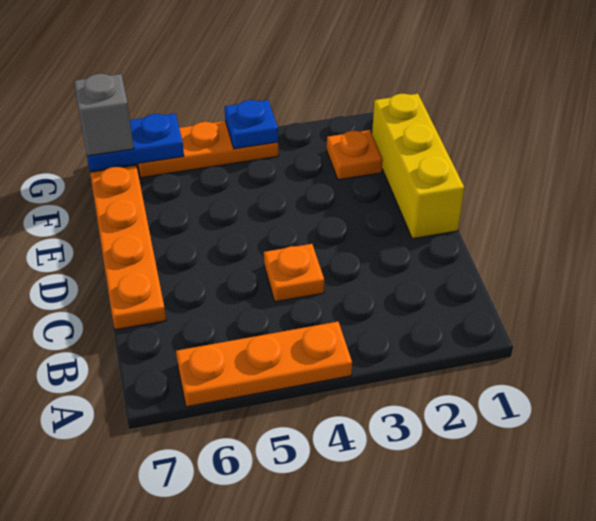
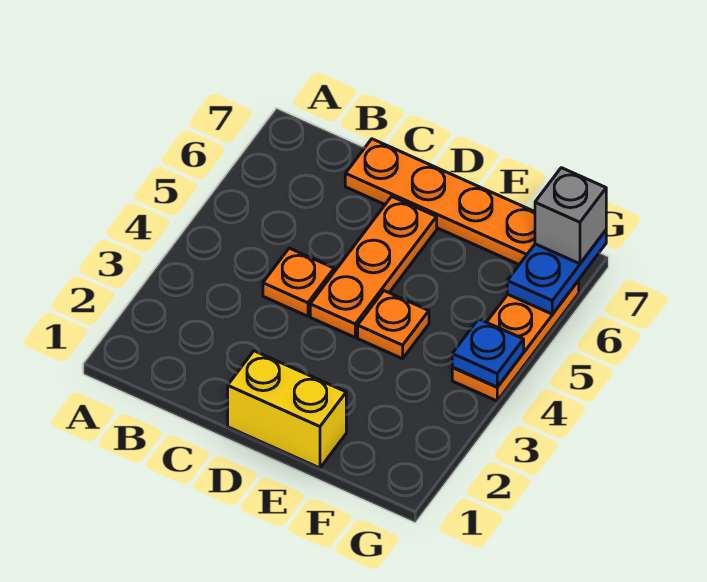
orange plate A4:A6 level 1 -> orange plate D4:D6 level 1
yellow brick D1:F1 level 1 -> yellow brick D1:E1 level 1
orange plate F2 level 1 -> orange plate E4 level 1

